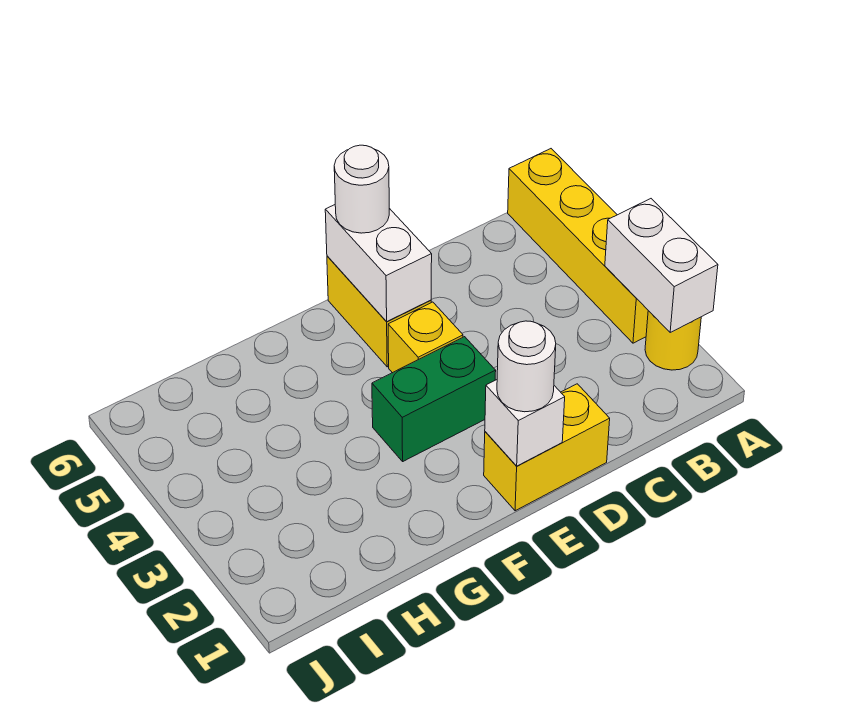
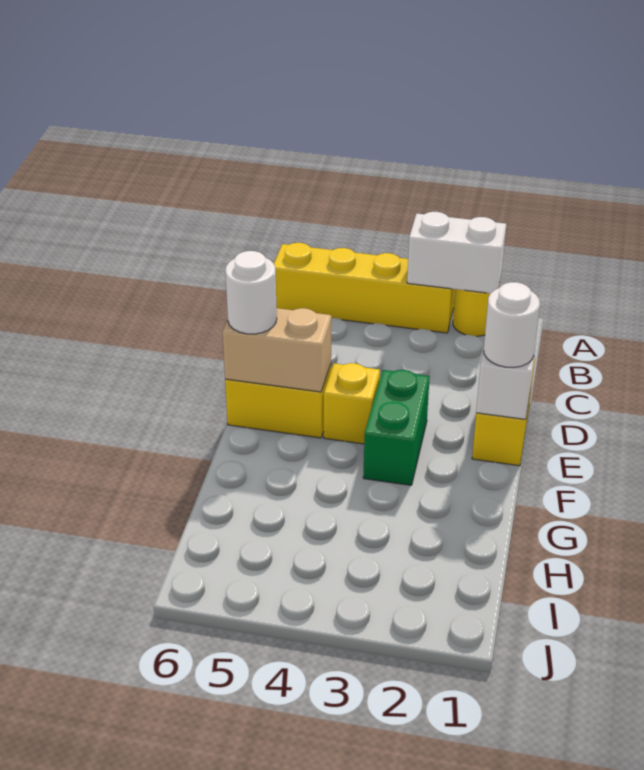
white brick E5:E6 level 2 -> tan brick E5:E6 level 2

